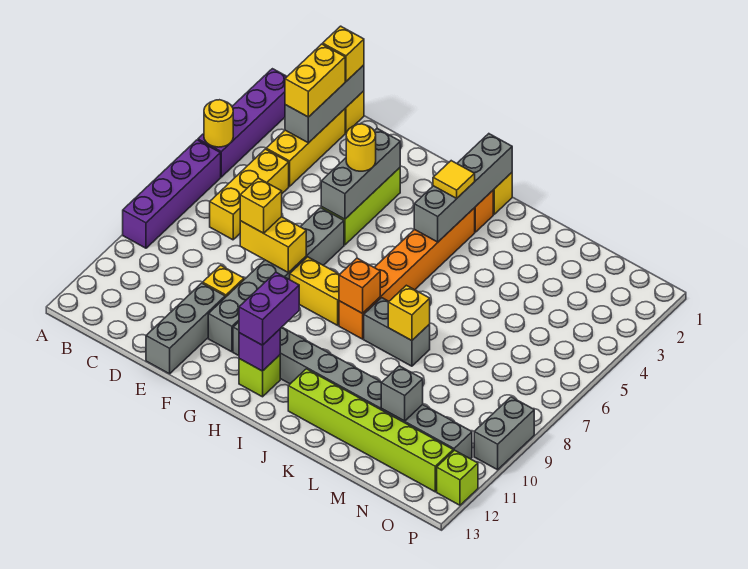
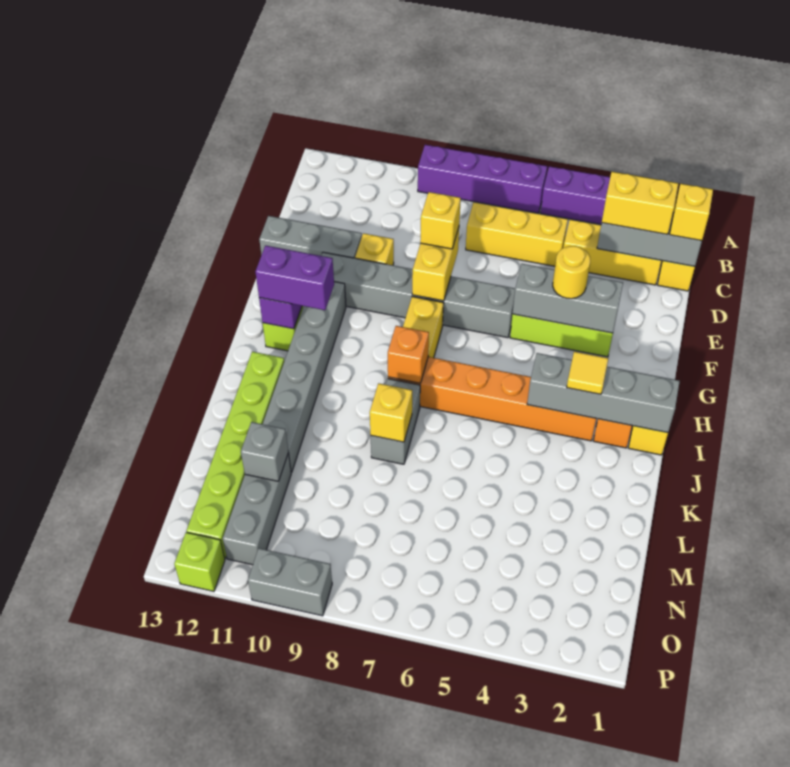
yellow round brick A5 level 2 -> none

